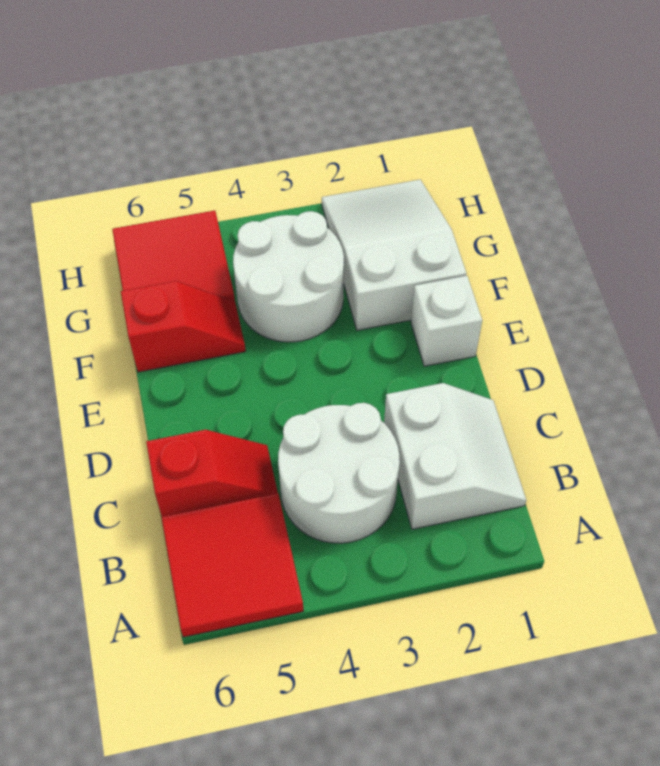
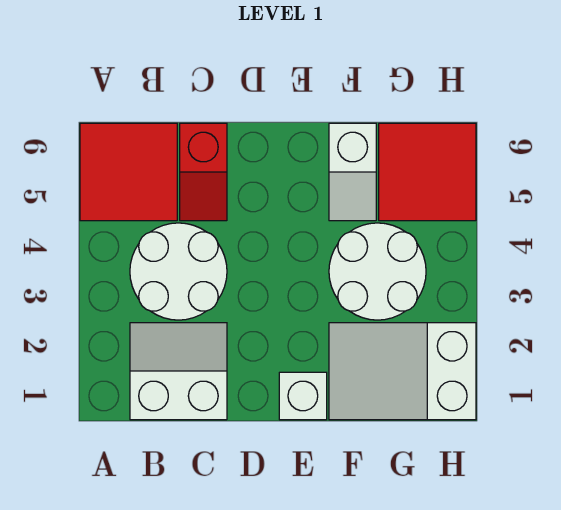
white slope B1:C2 level 1 top 2 -> white slope B1:C2 level 1 top 1
white slope F1:H2 level 1 top F -> white slope F1:H2 level 1 top H
red slope F5:F6 level 1 top 6 -> white slope F5:F6 level 1 top 6

